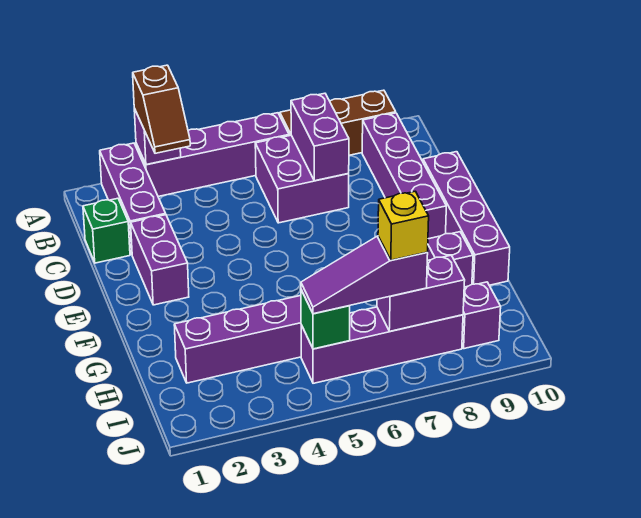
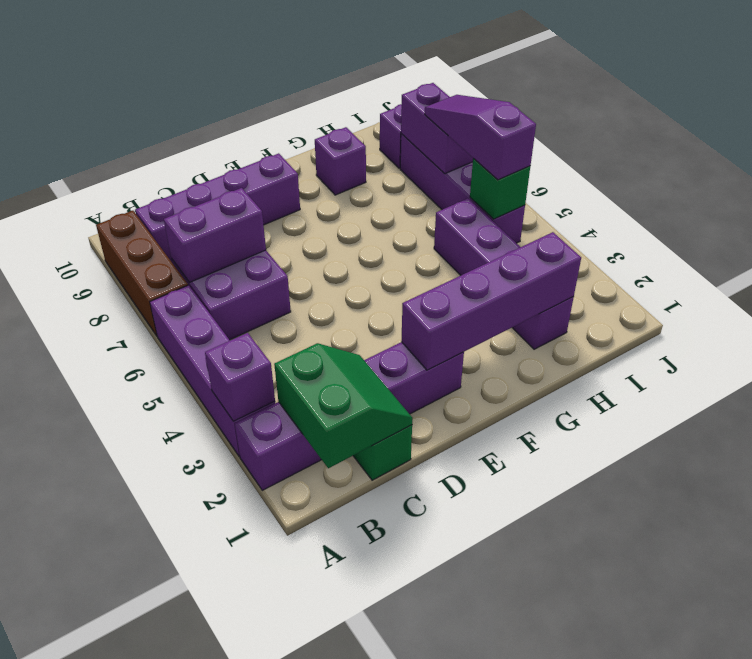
brown slope A3:B3 level 3 top A -> none
none -> green slope B1:C2 level 2 top B
purple brick D10:G10 level 1 -> purple brick E2:H2 level 2
purple slope I5:I7 level 3 top 7 -> purple slope I5:I7 level 3 top 5
yellow brick I7 level 4 -> none

